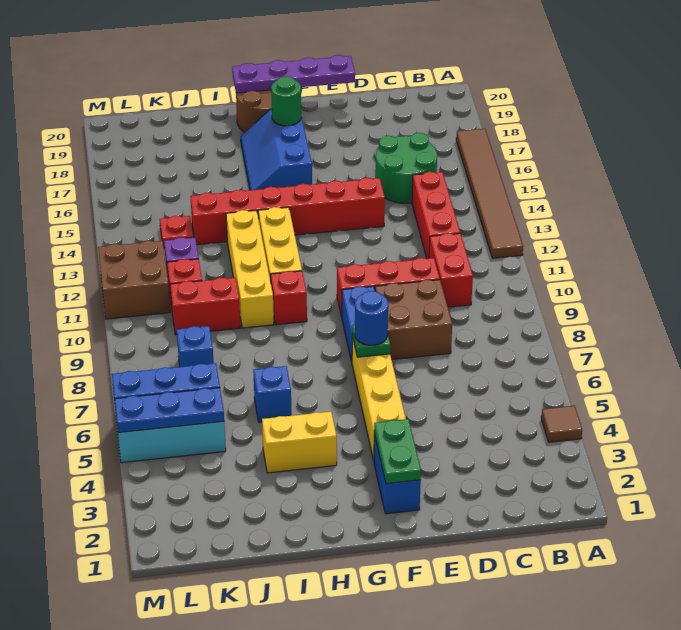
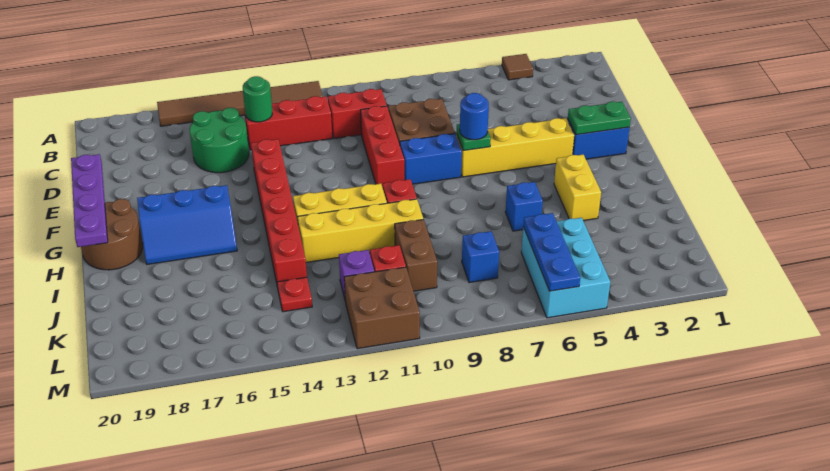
green round brick G18 level 2 -> green round brick C14 level 2
red brick J10:K10 level 1 -> brown brick J10:K10 level 1
blue plate K5:M5 level 2 -> none

